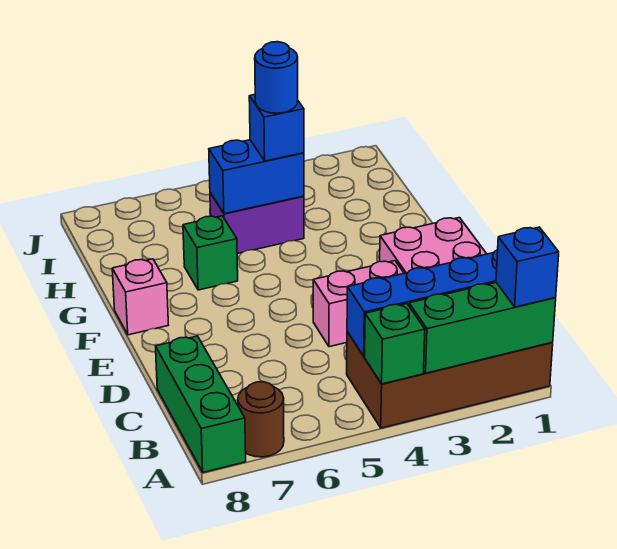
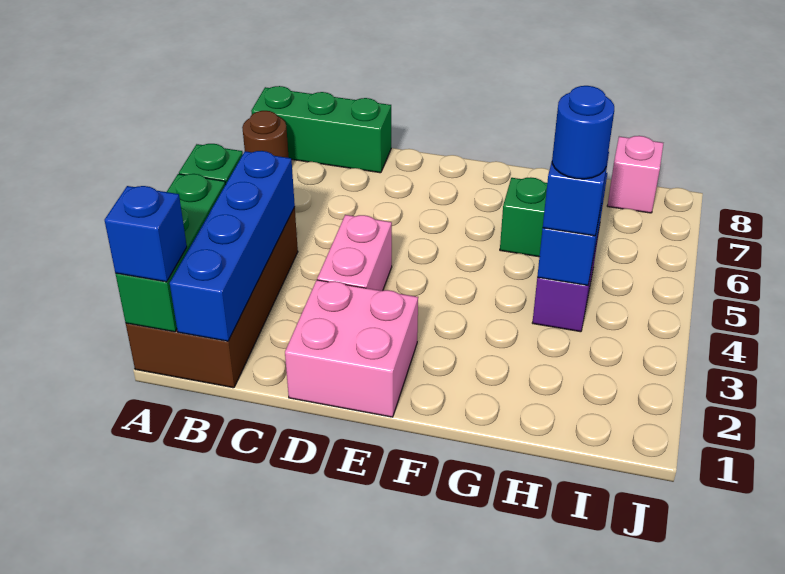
pink brick F8 level 1 -> pink brick I8 level 1

